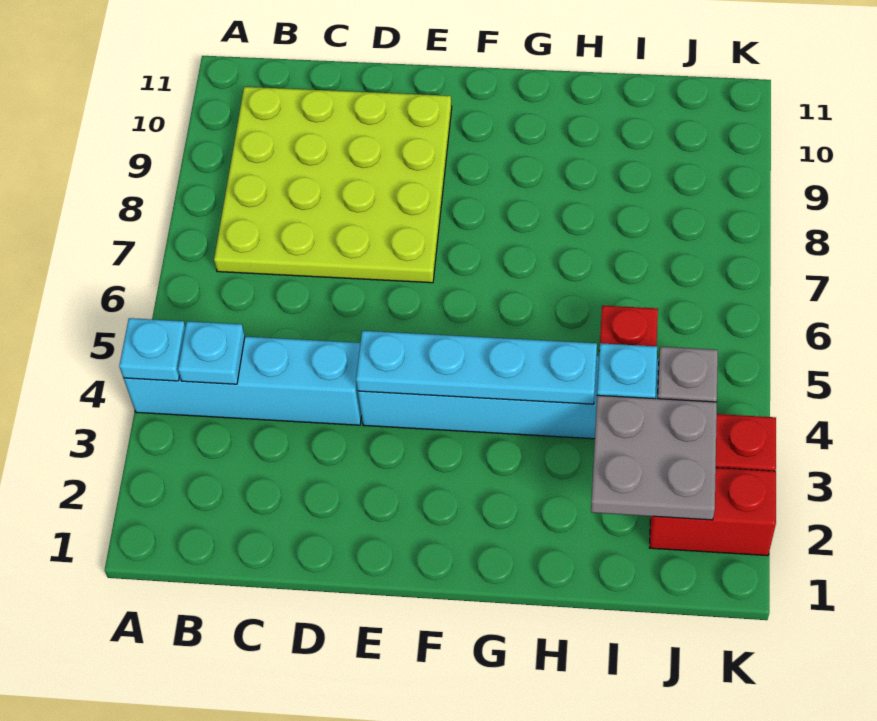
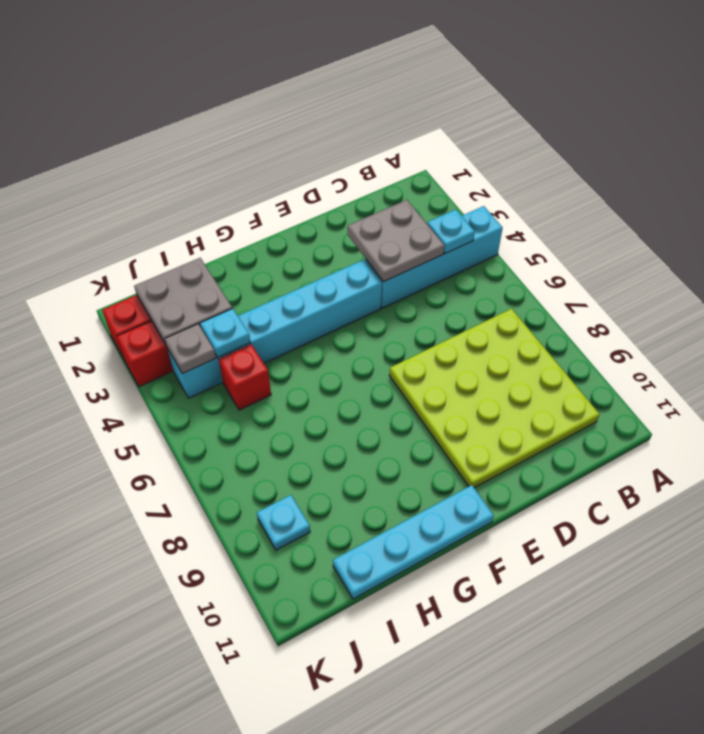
cyan plate A4 level 2 -> cyan plate J9 level 1
none -> grey plate C3:D4 level 2
cyan plate E4:H4 level 2 -> cyan plate F11:I11 level 1

